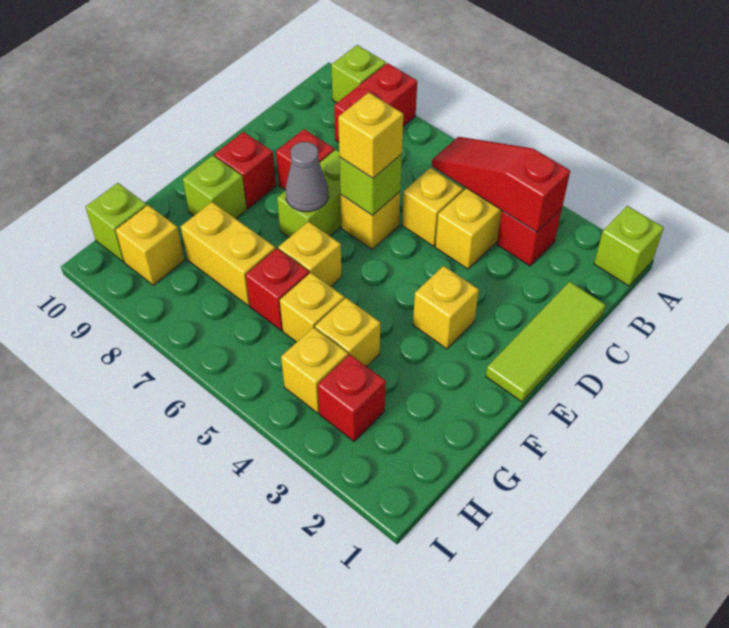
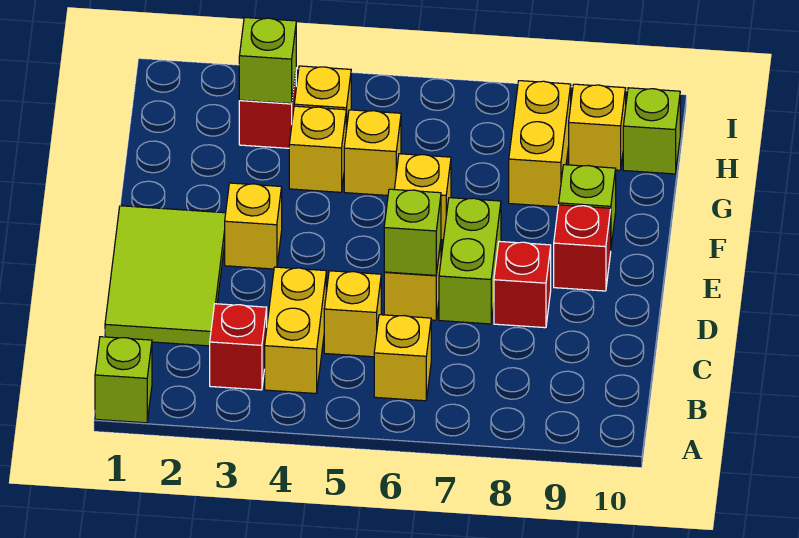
red brick A8:B8 level 1 -> none
lime brick A9 level 1 -> lime brick H3 level 2
red slope B3:B5 level 2 top 3 -> none
lime tile C1:E1 level 1 -> lime tile C1:E2 level 1
yellow brick D6 level 3 -> yellow brick B6 level 1
grey cone E7 level 2 -> none
red brick G6 level 1 -> none
yellow brick G7:G8 level 1 -> yellow brick G8:H8 level 1

